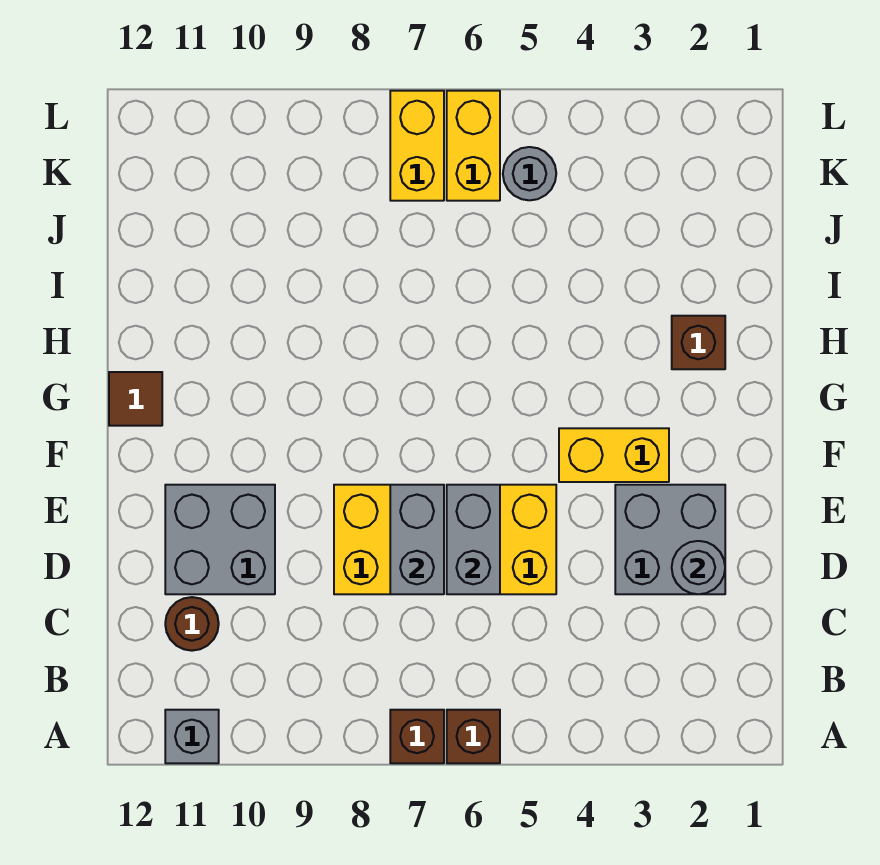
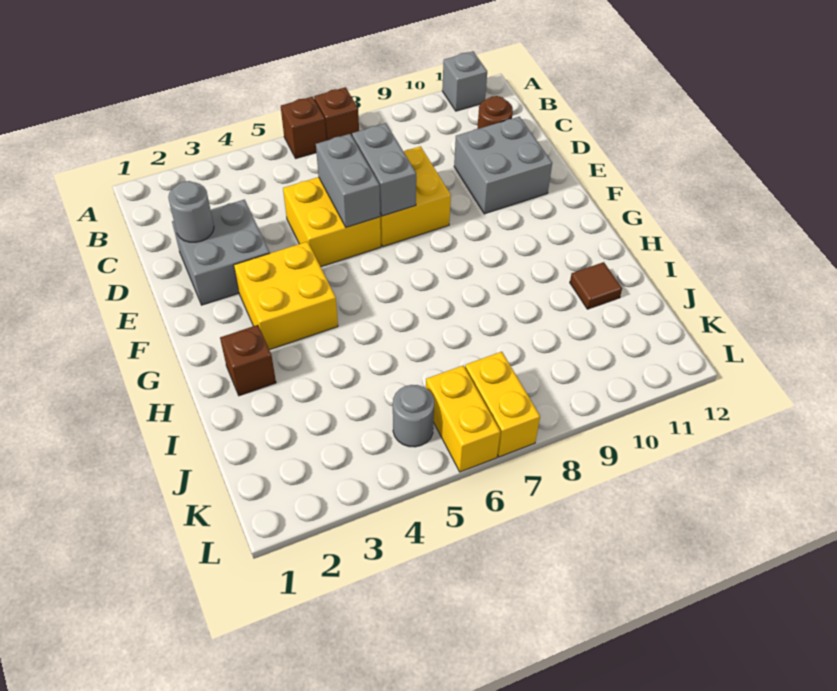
yellow brick F3:F4 level 1 -> yellow brick F3:G4 level 1
brown tile G12 level 1 -> brown tile I11 level 1

